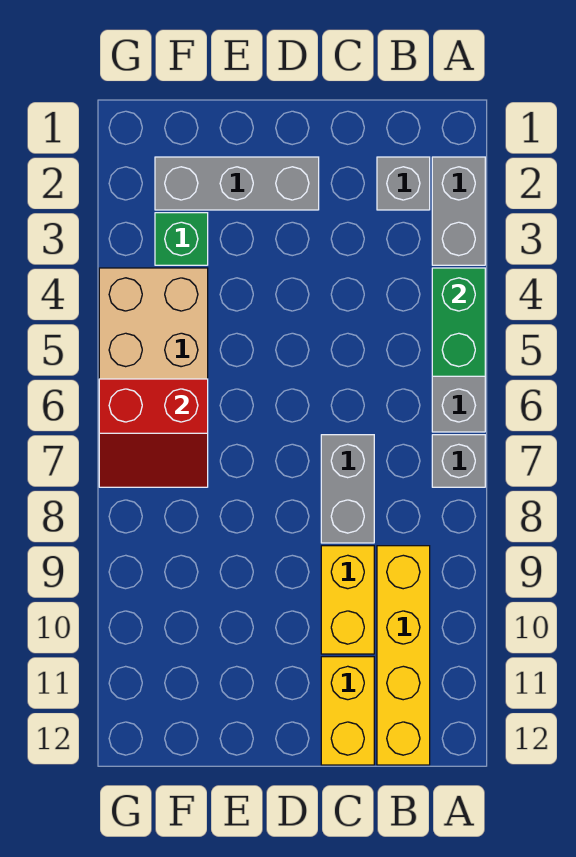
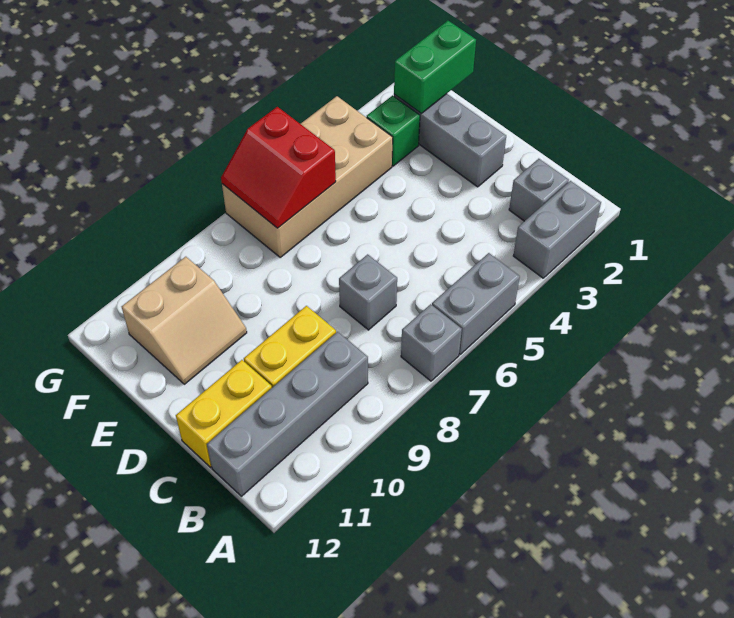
green brick A4:A5 level 2 -> green brick F1:F2 level 2
yellow brick B9:B12 level 1 -> grey brick B9:B12 level 1
grey brick C7:C8 level 1 -> grey brick C7 level 1
none -> tan slope E10:F11 level 1 top F

